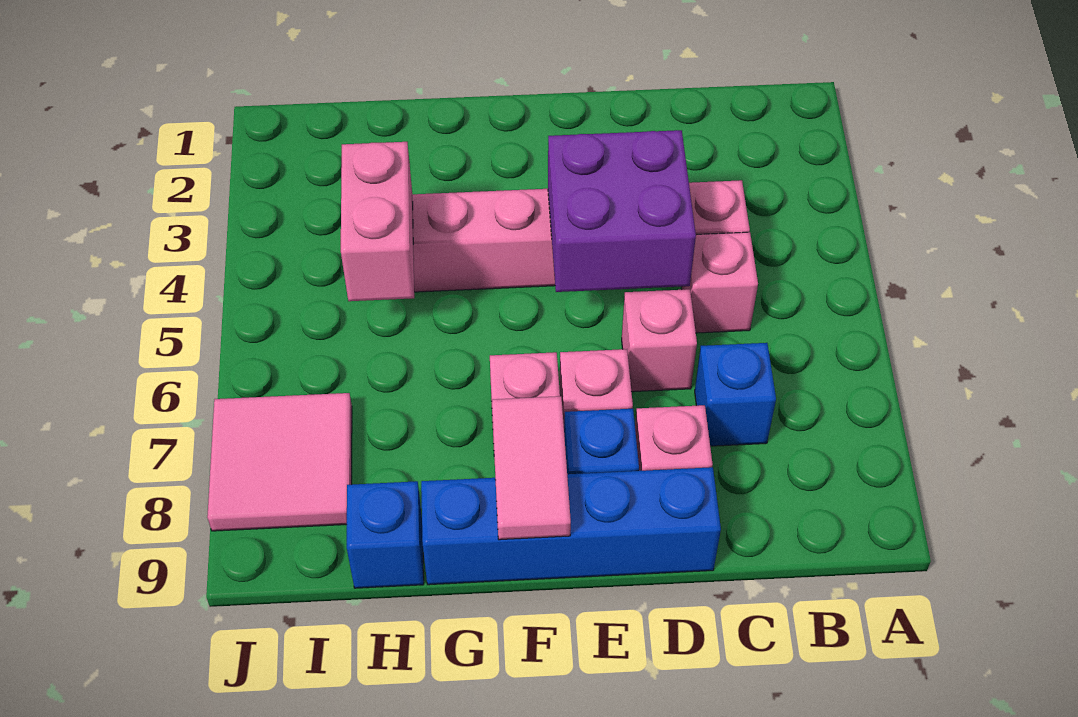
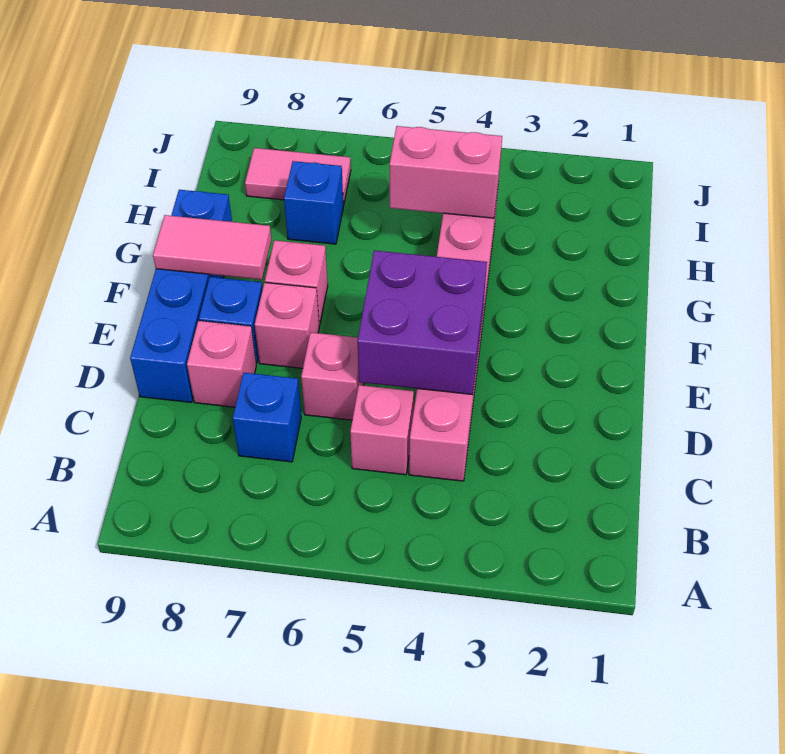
blue brick H9 level 1 -> blue brick H7 level 1
pink tile I7:J8 level 1 -> pink tile I7:I8 level 1

